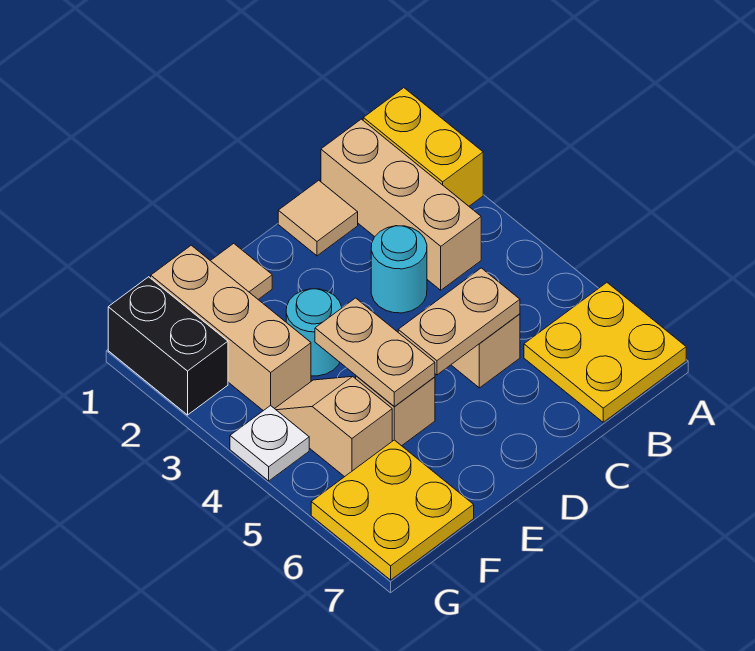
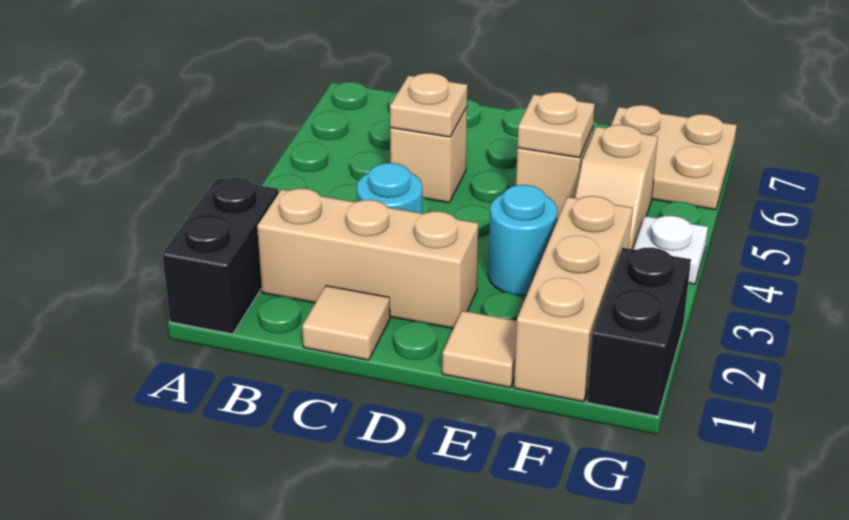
yellow brick A1:A2 level 1 -> black brick A1:A2 level 1
yellow plate A6:B7 level 1 -> none
tan brick B1:B3 level 1 -> tan brick B2:D2 level 1
tan plate C5:D5 level 2 -> tan plate C5 level 2
tan plate E4:E5 level 2 -> tan plate E5 level 2
yellow plate F6:G7 level 1 -> tan plate F6:G7 level 1

